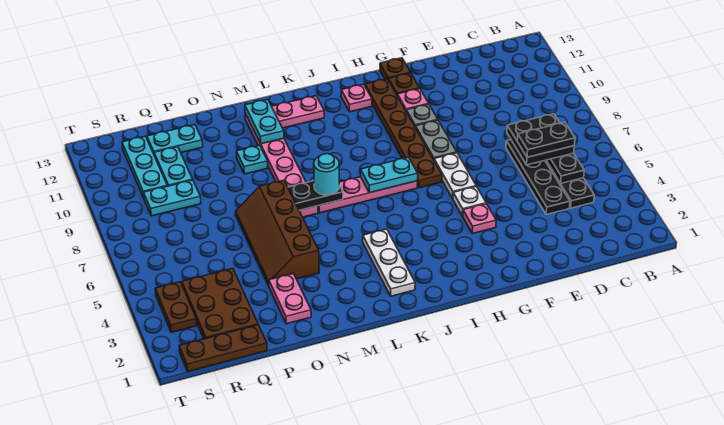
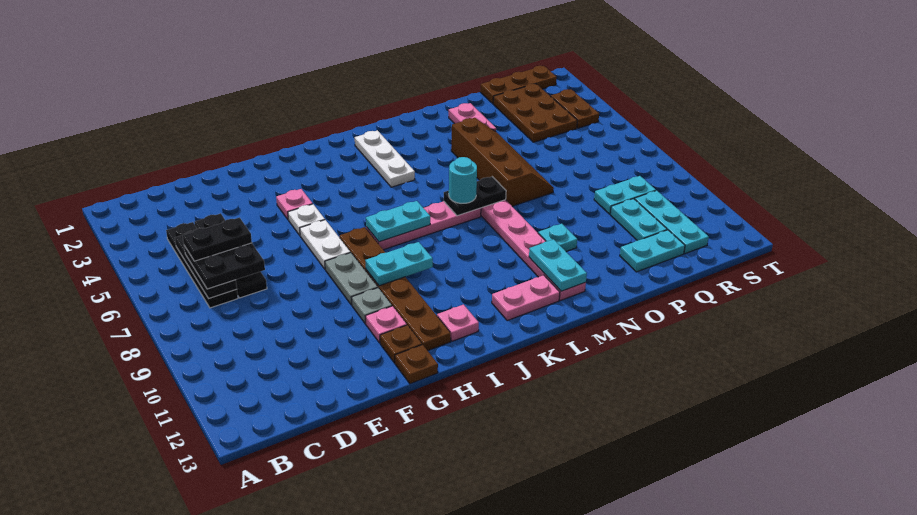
none -> cyan plate H9:I9 level 2

